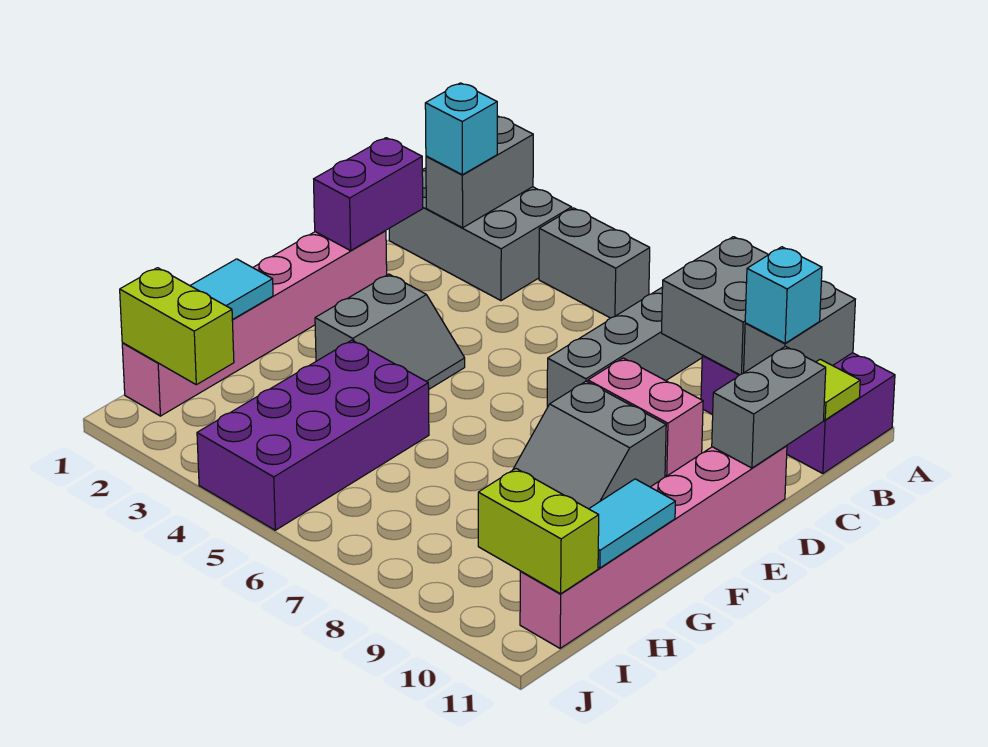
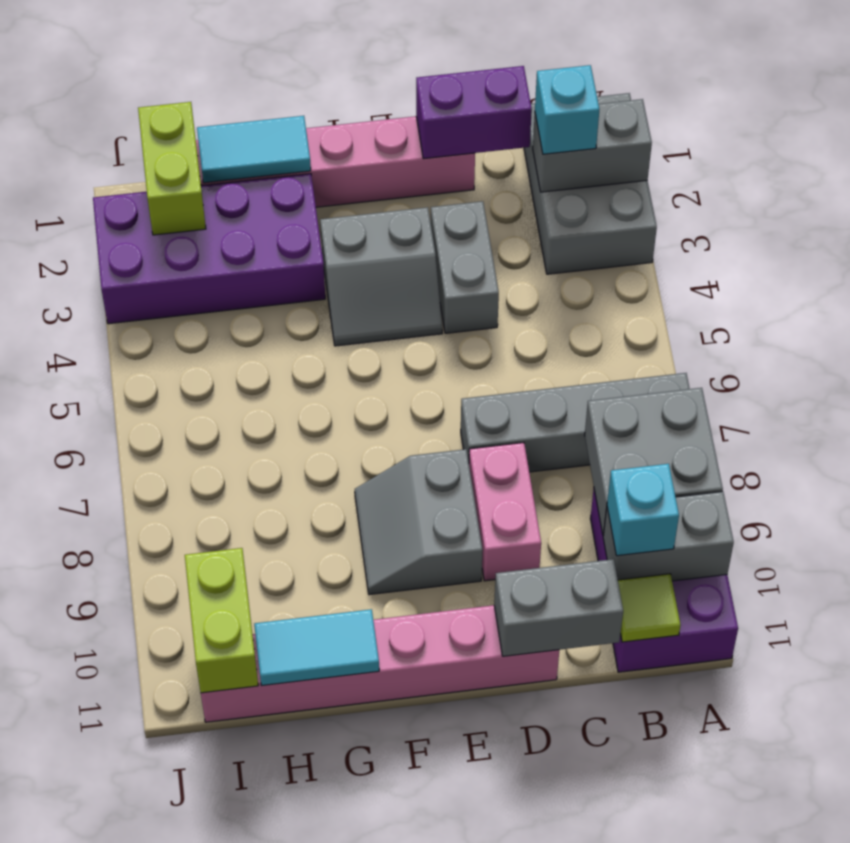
grey brick A4:A5 level 1 -> grey brick D3:D4 level 1
purple brick G4:J5 level 1 -> purple brick G2:J3 level 1

